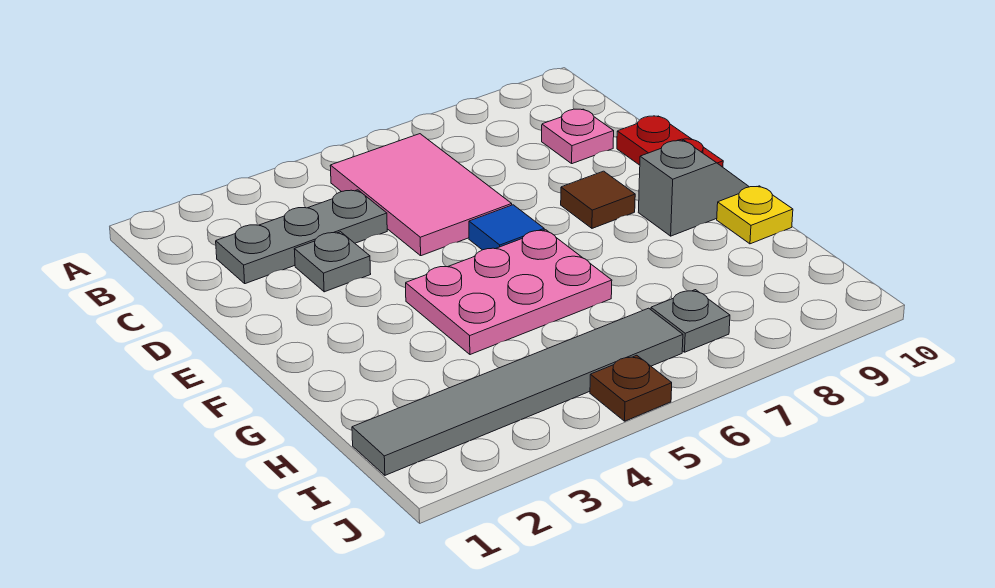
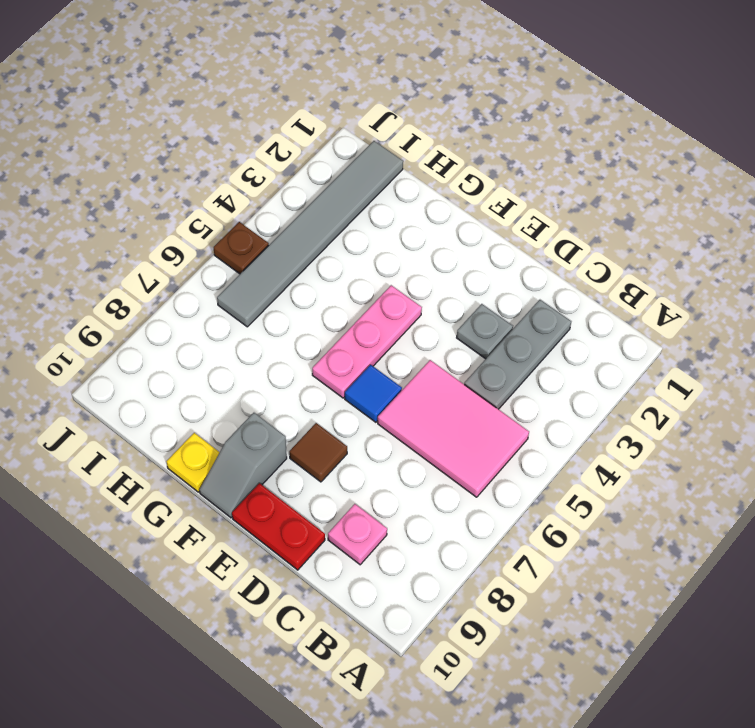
pink plate F4:G6 level 1 -> pink plate F4:F6 level 1
grey plate I7 level 1 -> none

